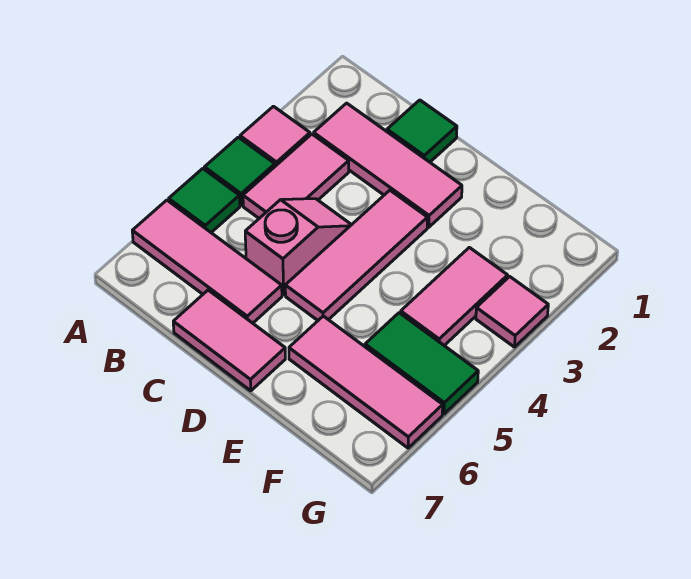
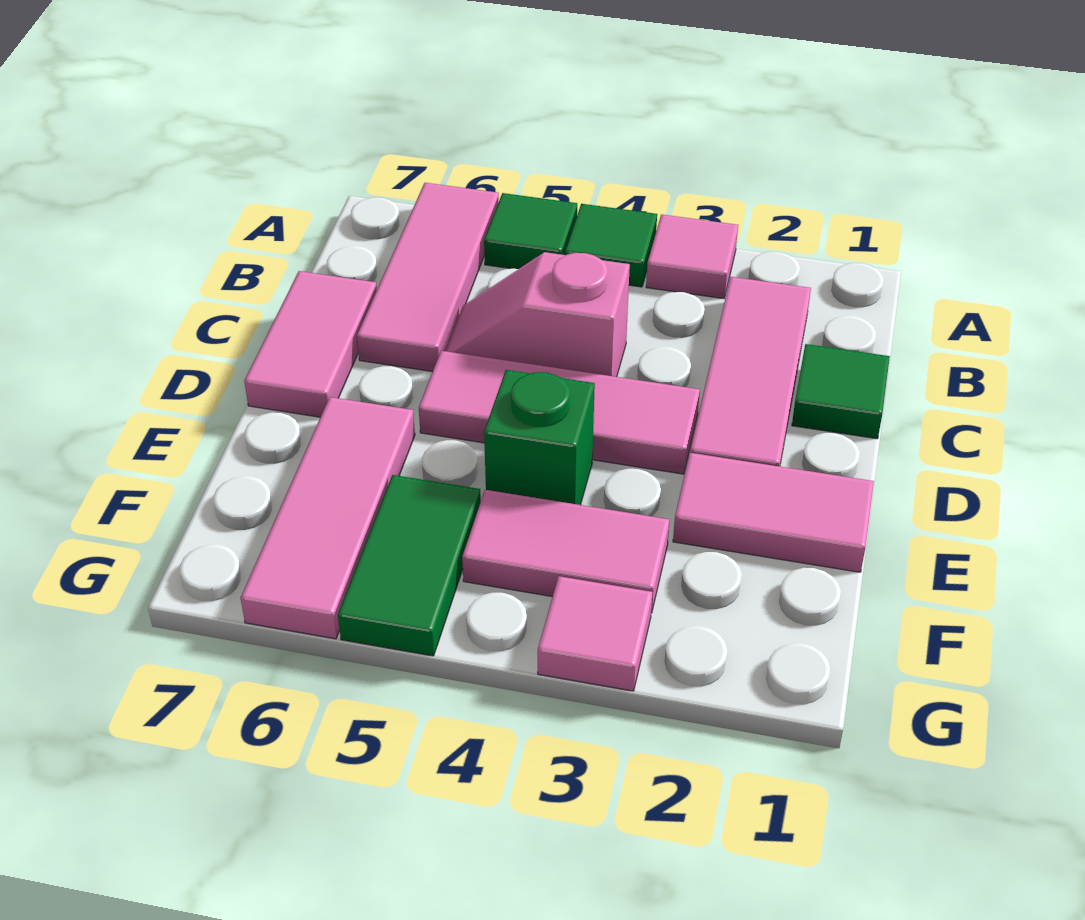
pink tile B3:B4 level 1 -> pink tile E1:E2 level 1
pink slope C4:C5 level 1 top 5 -> pink slope C4:C5 level 1 top 4
none -> green brick E4 level 1

